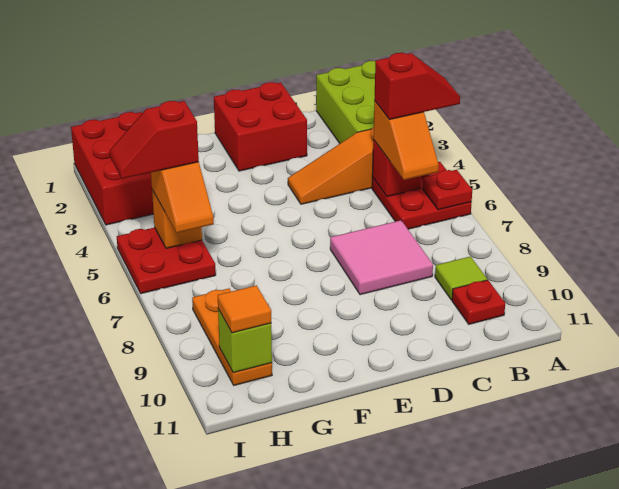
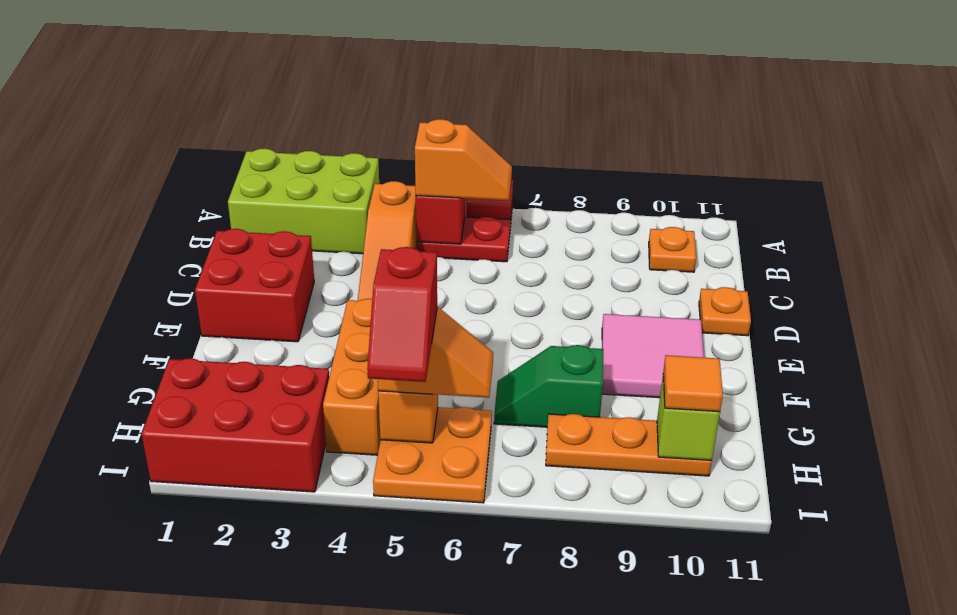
red slope A5:B5 level 4 top B -> none
lime tile B9 level 1 -> none
red plate B10 level 1 -> orange plate B10 level 1
pink tile C7:D8 level 1 -> pink tile E9:F10 level 1
none -> orange plate D11 level 1
none -> orange brick F4:H4 level 1
none -> green slope G7:G8 level 1 top 8
red plate H5:I6 level 1 -> orange plate H5:I6 level 1

